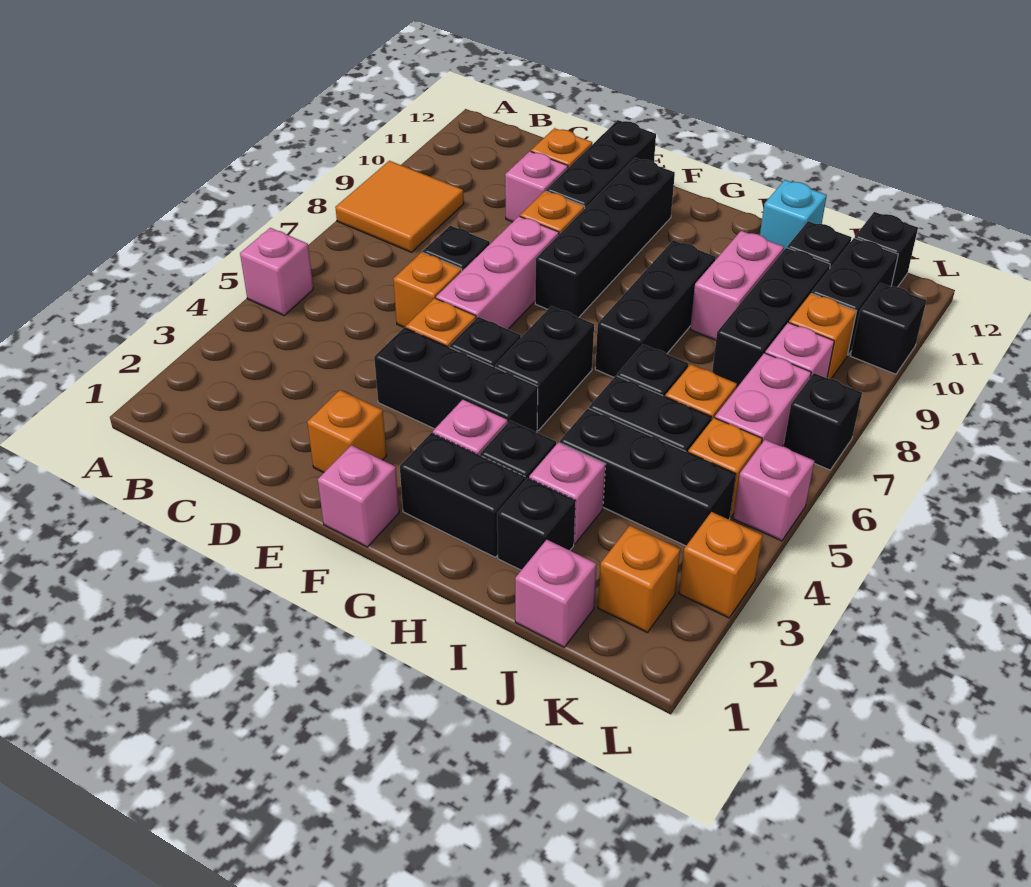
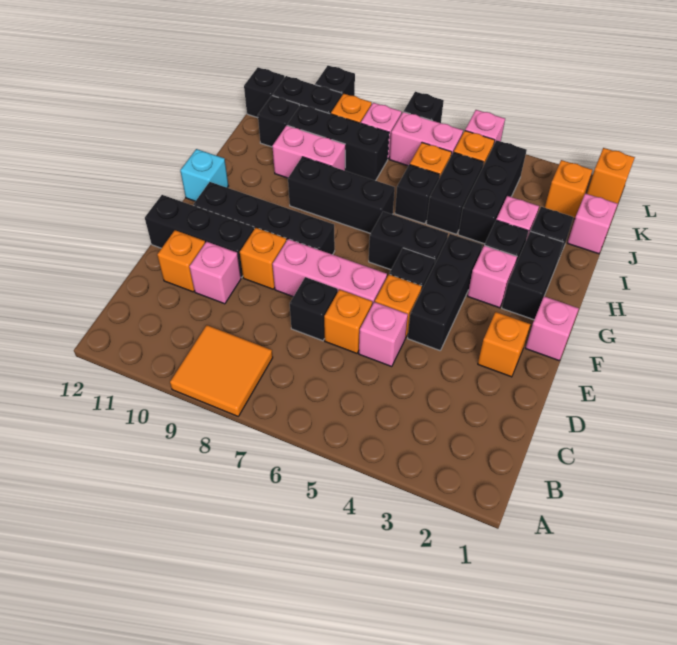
pink brick A5 level 1 -> pink brick D5 level 1
cyan brick I12 level 1 -> cyan brick G12 level 1
orange brick L3 level 1 -> orange brick L1 level 1

